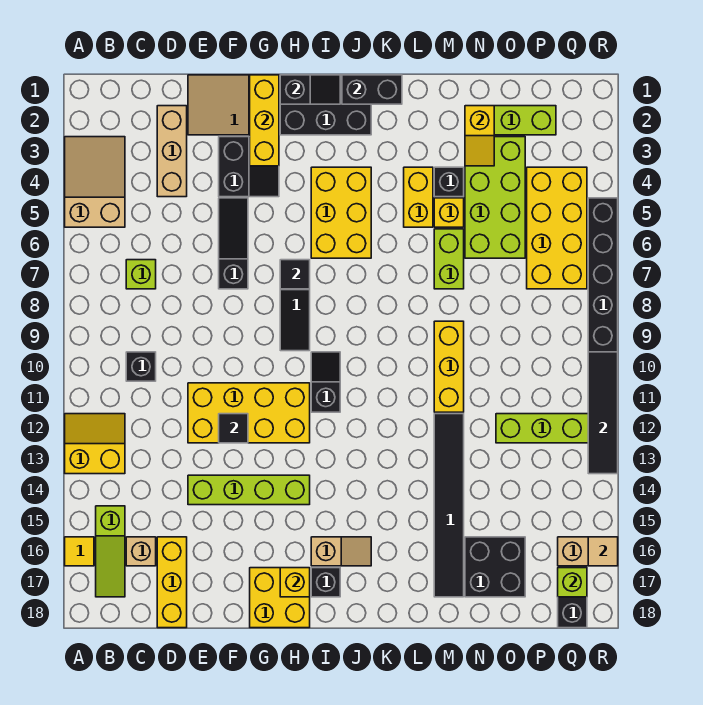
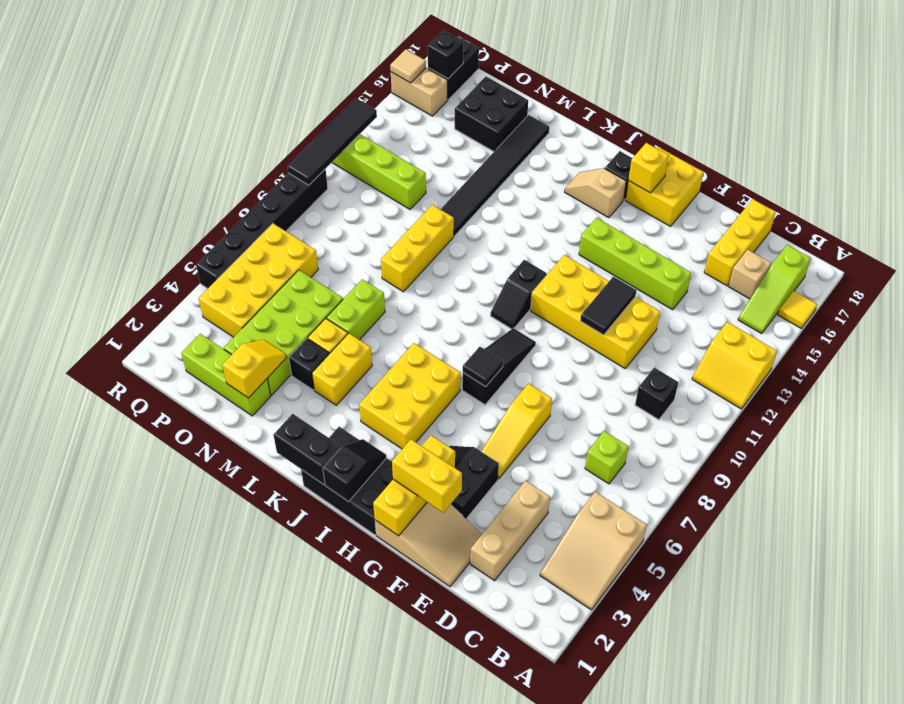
lime slope B15:B17 level 1 top 15 -> lime slope B15:B17 level 1 top 17
none -> yellow brick F2:G2 level 3
black slope F5:F7 level 1 top 7 -> yellow slope F5:F7 level 1 top 7
black tile F12 level 2 -> black tile F11:F12 level 2
black slope H1:I1 level 2 top H -> black slope I1:I2 level 2 top 1
lime brick Q17 level 2 -> black brick Q17 level 2

